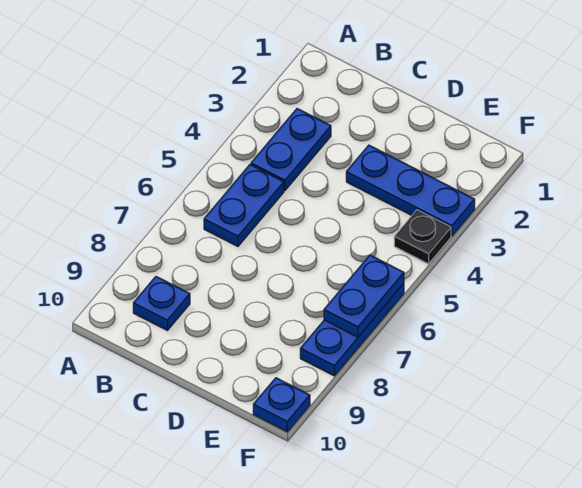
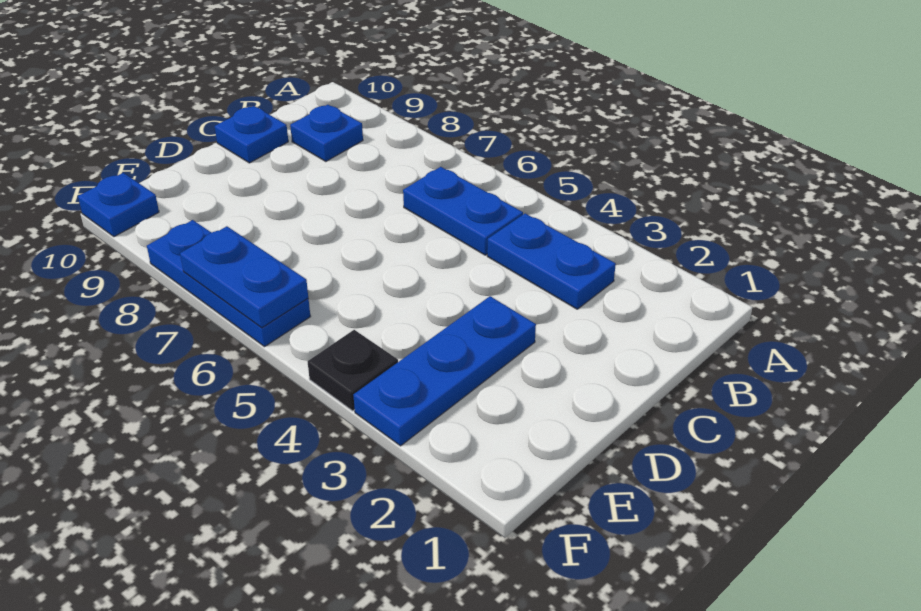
none -> blue plate C10 level 1

